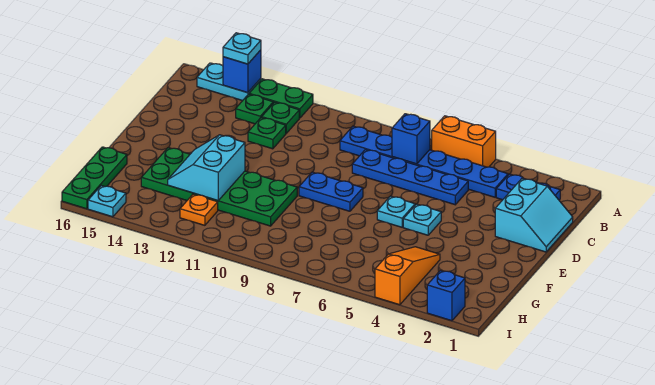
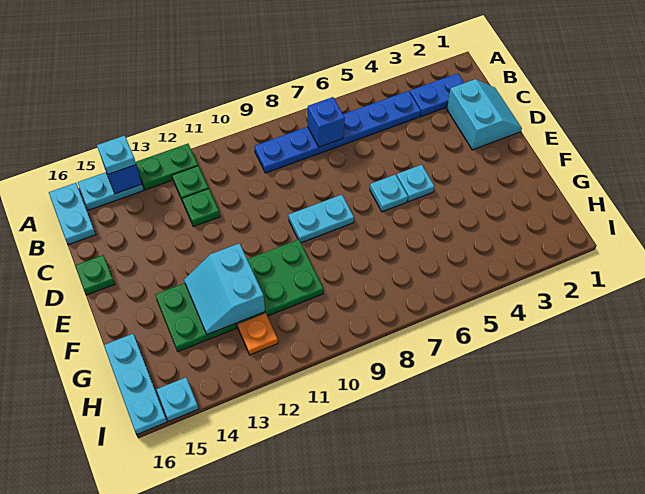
orange brick A5:A6 level 1 -> none
none -> cyan plate A16:B16 level 1
green plate B13 level 1 -> green plate D16 level 1
blue plate C5:C8 level 1 -> none
blue plate E8:E9 level 1 -> cyan plate E8:E9 level 1
orange slope G4:I4 level 1 top I -> none
green plate G16:I16 level 1 -> cyan plate G16:I16 level 1
blue brick I2 level 1 -> none

